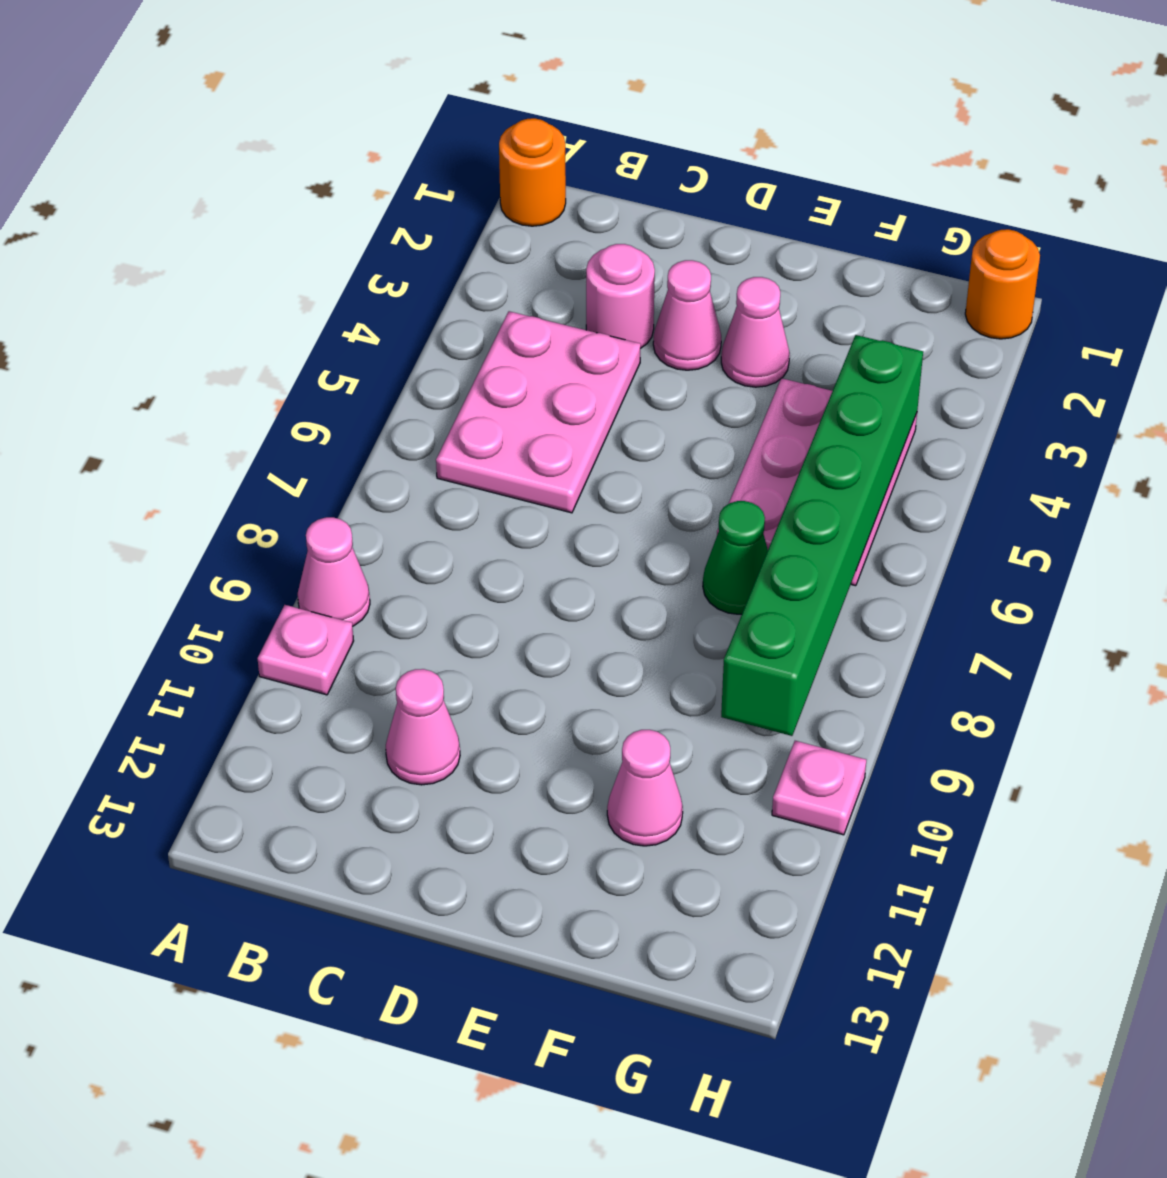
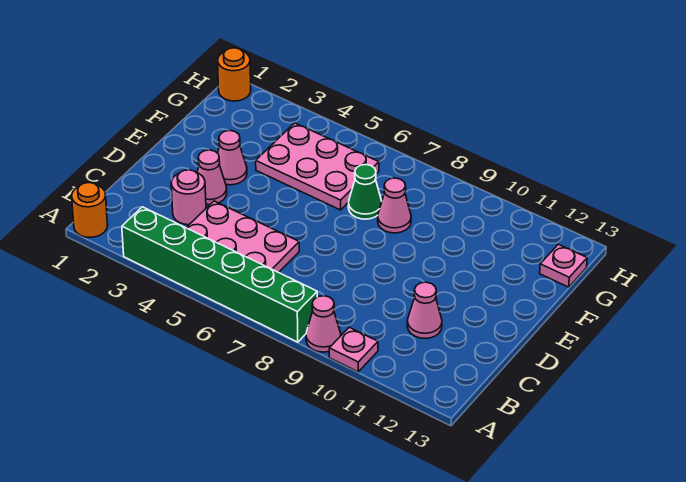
pink cone F11 level 1 -> pink cone F8 level 1
green brick G4:G9 level 2 -> green brick A3:A8 level 1
pink plate H10 level 1 -> pink plate G13 level 1

